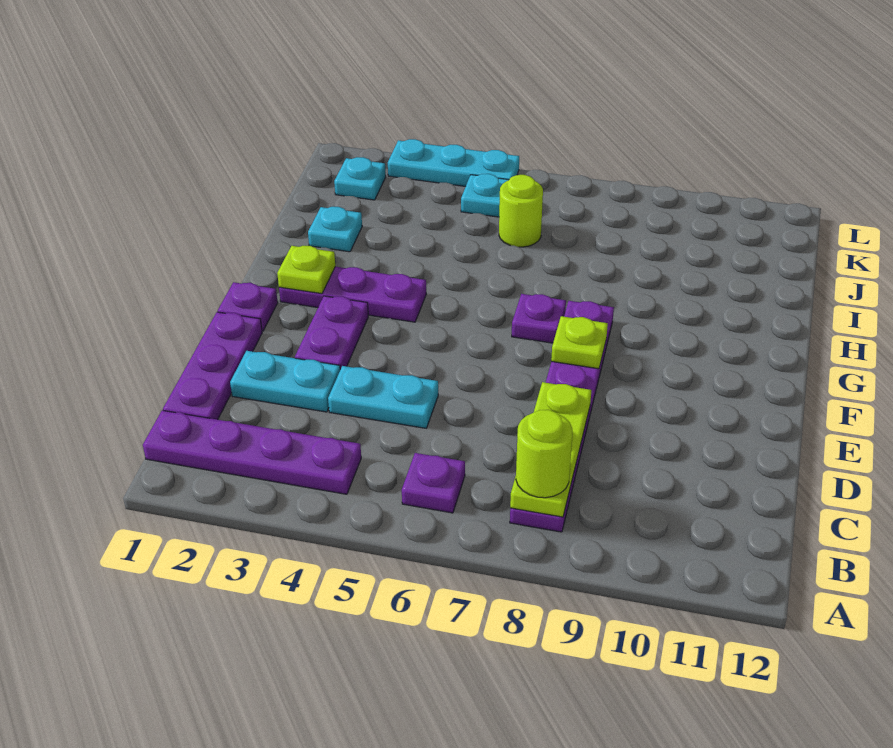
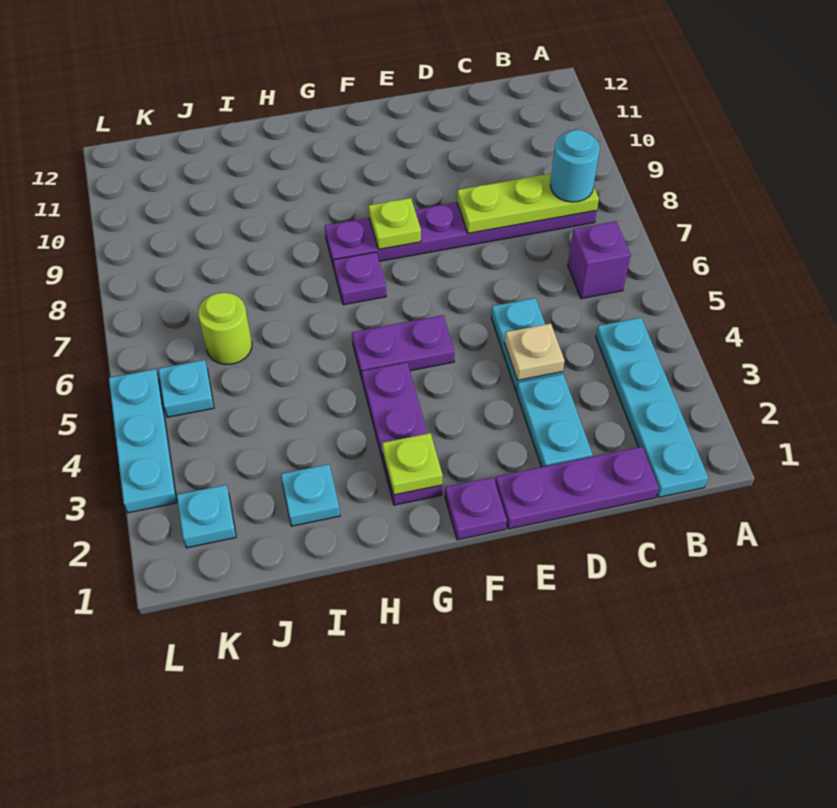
purple plate B1:B4 level 1 -> cyan plate B1:B4 level 1
purple plate B6 level 1 -> purple brick B6 level 1
lime round brick B8 level 3 -> cyan round brick B8 level 3
none -> tan plate D4 level 2
purple plate E3:F3 level 1 -> purple plate F5:G5 level 1

